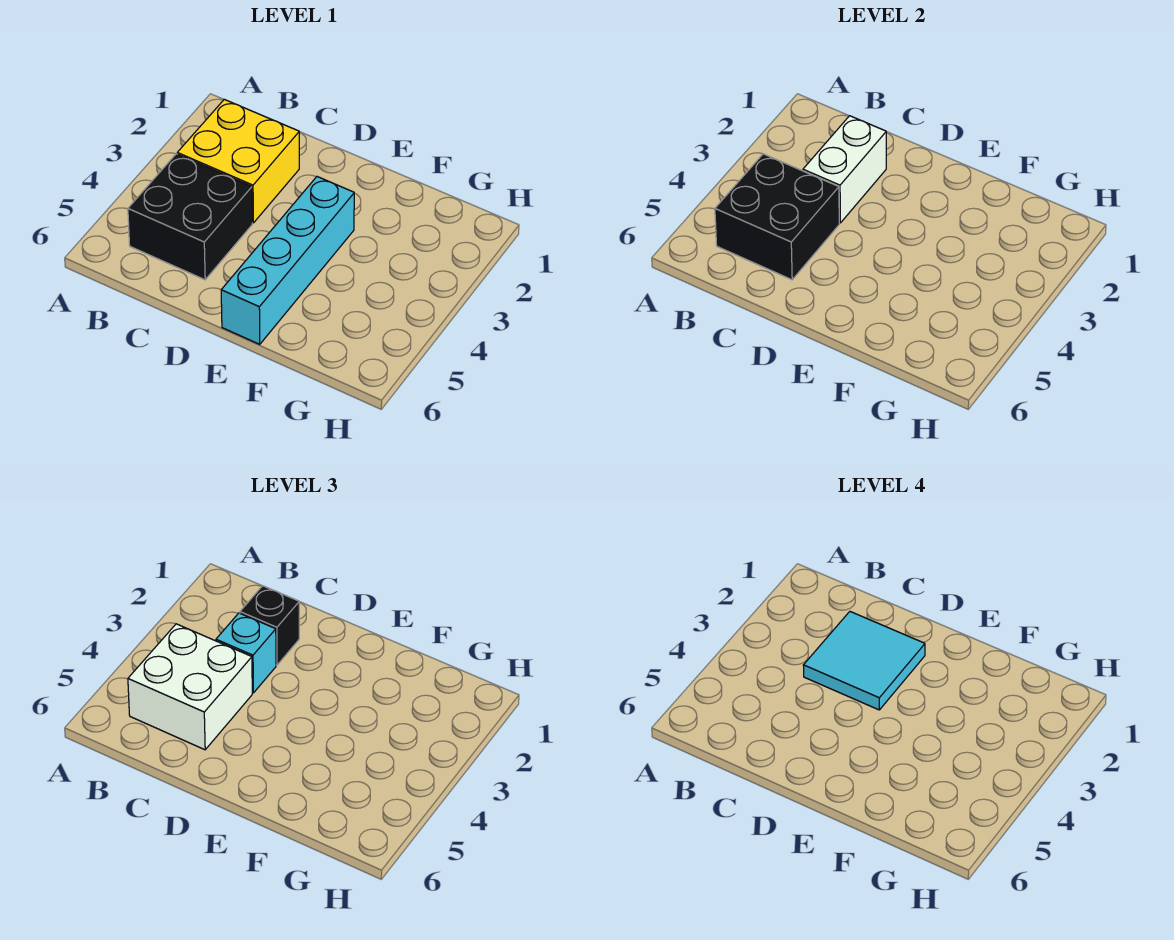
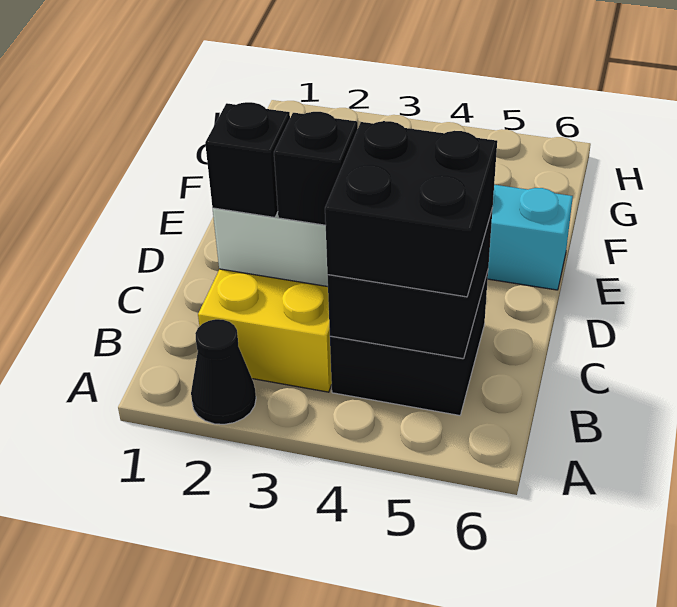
none -> black cone A2 level 1
white brick B4:C5 level 3 -> black brick B4:C5 level 3
cyan tile C2:D3 level 4 -> none
cyan brick C3 level 3 -> black brick C3 level 3

